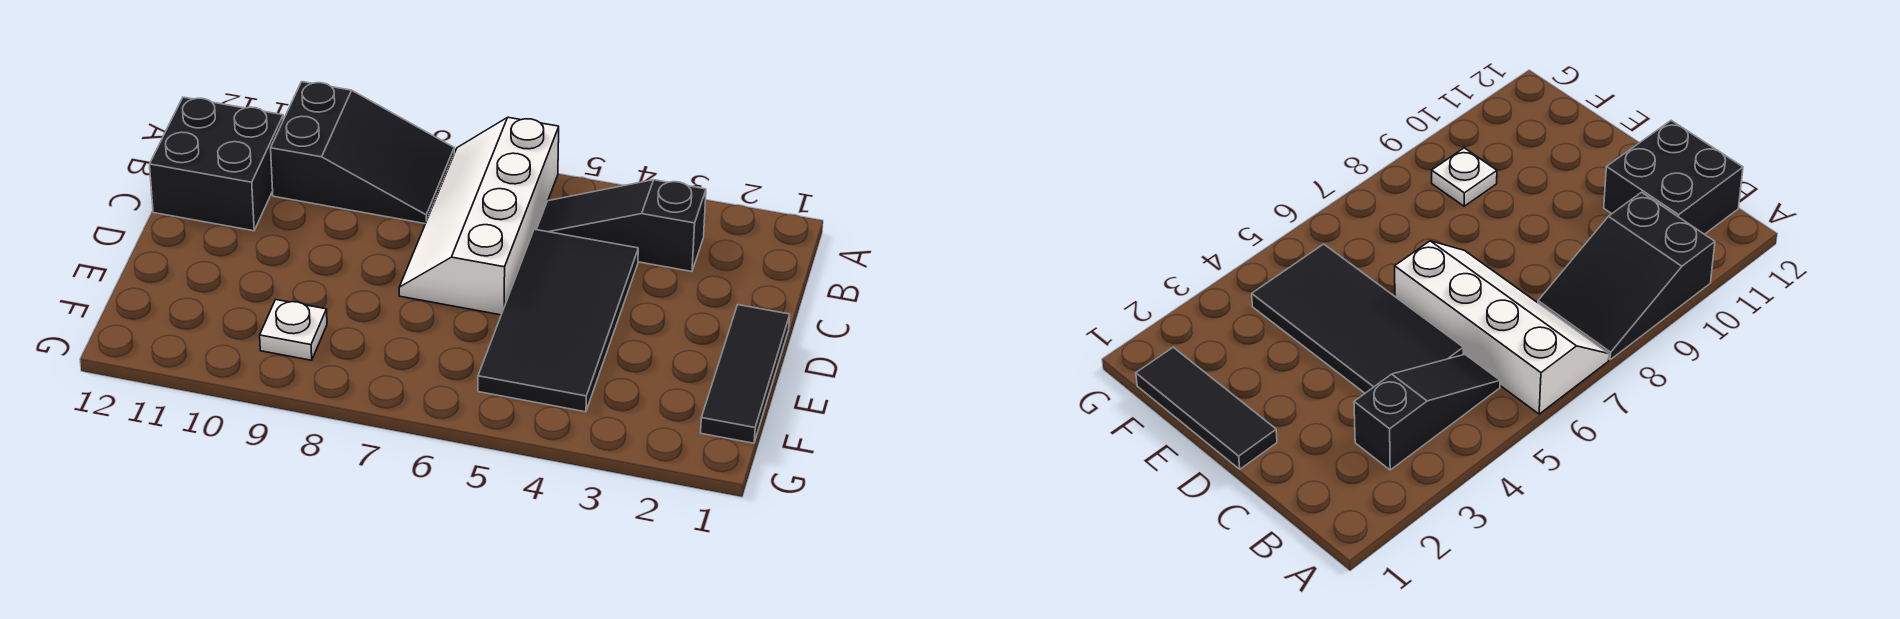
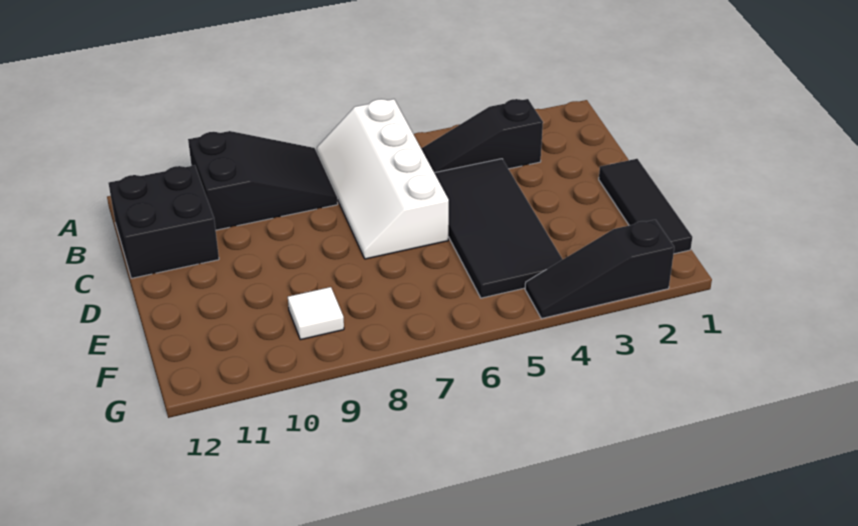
white plate F9 level 1 -> white tile F9 level 1
none -> black slope G2:G4 level 1 top 2

